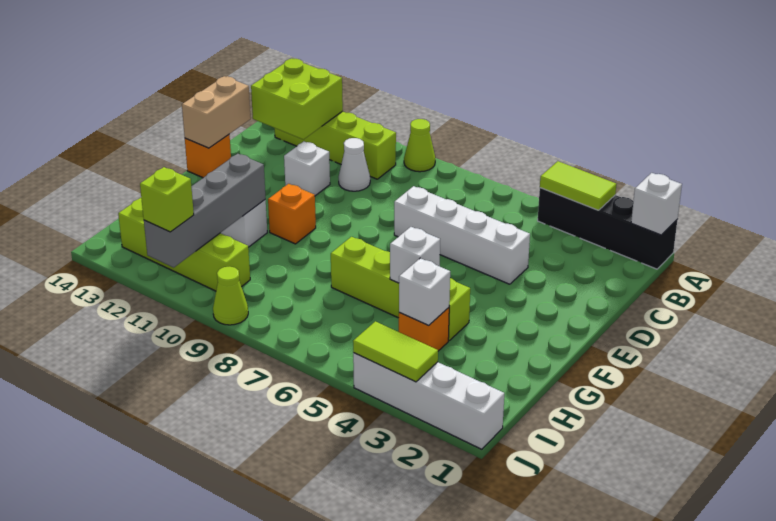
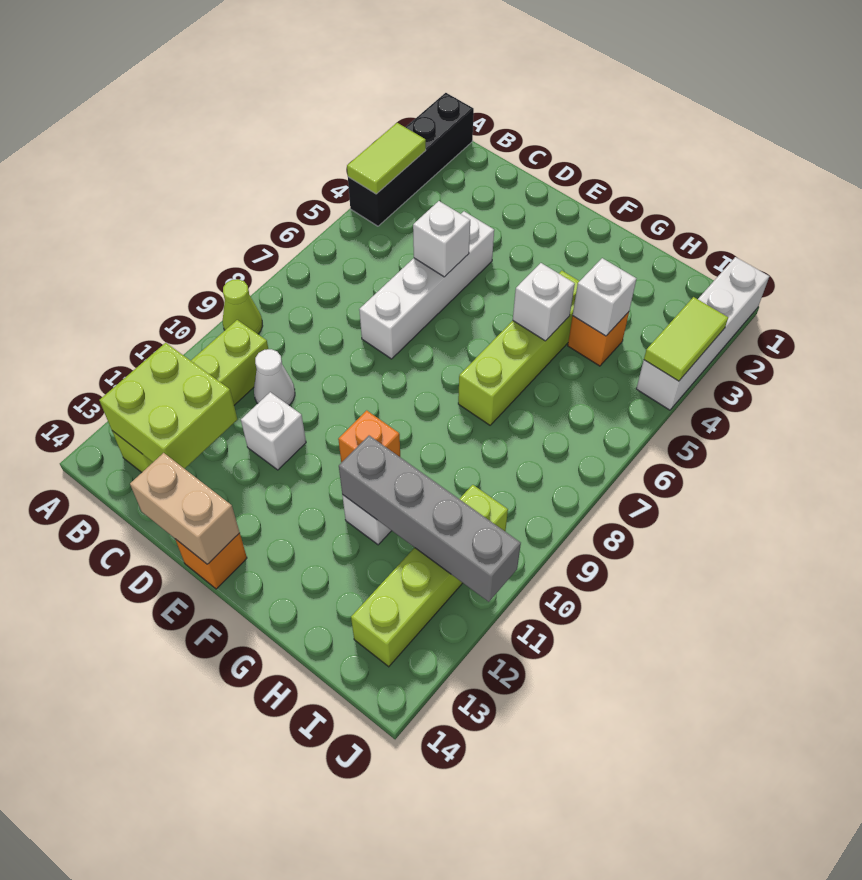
white brick A1 level 2 -> white brick D5 level 2
lime cone J9 level 1 -> none
lime brick J11 level 3 -> none

